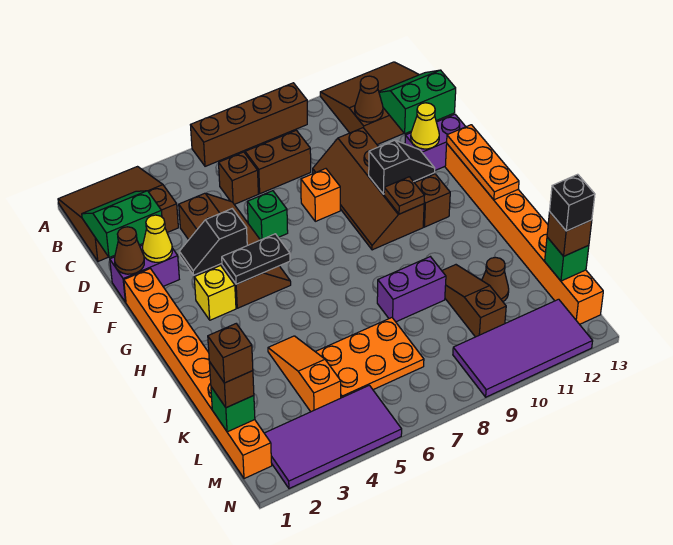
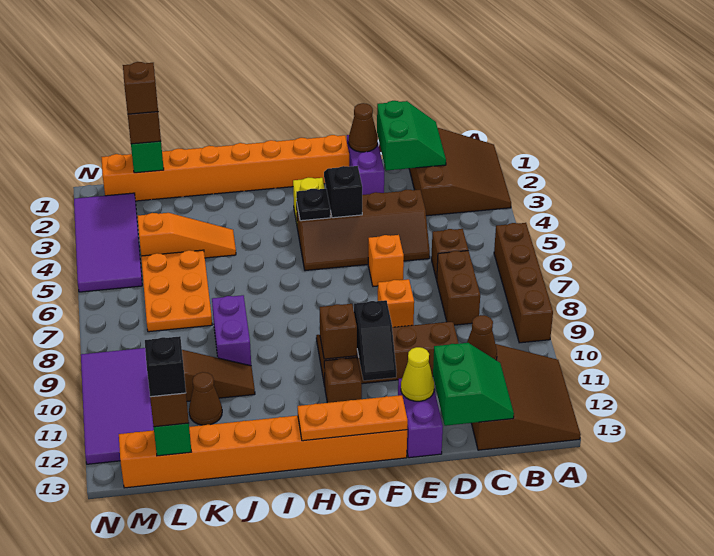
yellow cone E2 level 2 -> none
green brick E6 level 1 -> orange brick E6 level 1
black plate G4:G5 level 2 -> black plate G4 level 2
brown plate G10 level 2 -> brown brick G10 level 2

